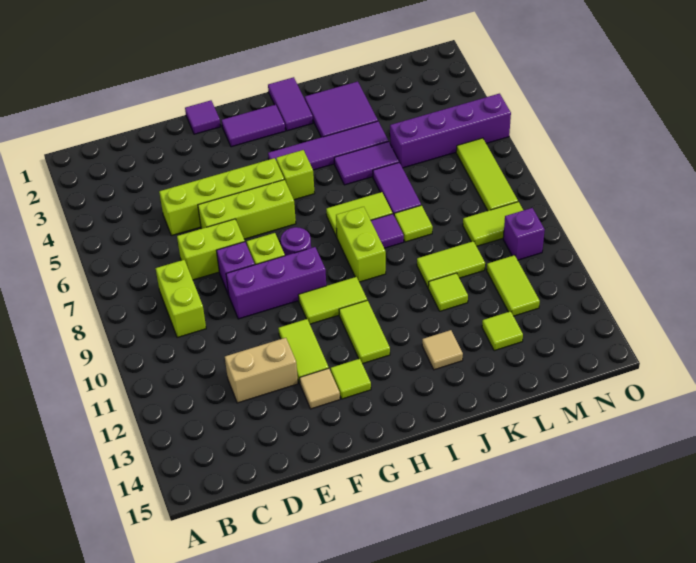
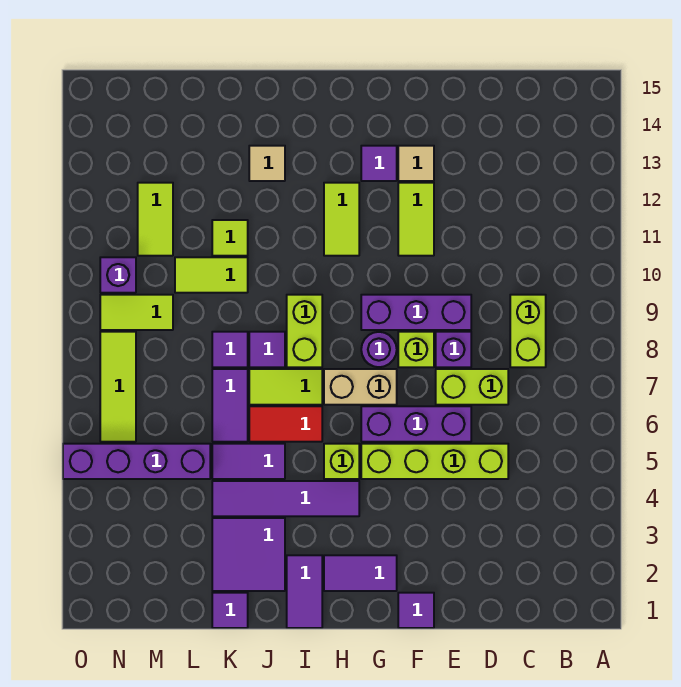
tan brick D12:E12 level 1 -> tan brick G7:H7 level 1
lime brick E6:G6 level 1 -> purple brick E6:G6 level 1
lime tile G10:H10 level 1 -> none
lime tile G13 level 1 -> purple tile G13 level 1
none -> red tile I6:J6 level 1
none -> purple tile K1 level 1
lime tile K8 level 1 -> purple tile K8 level 1
lime tile L13 level 1 -> none

